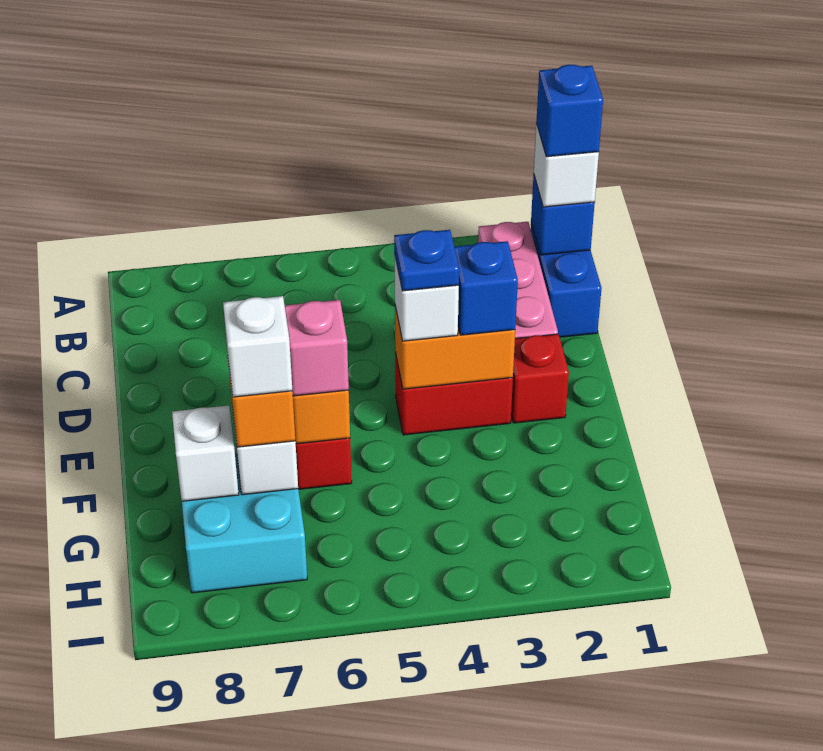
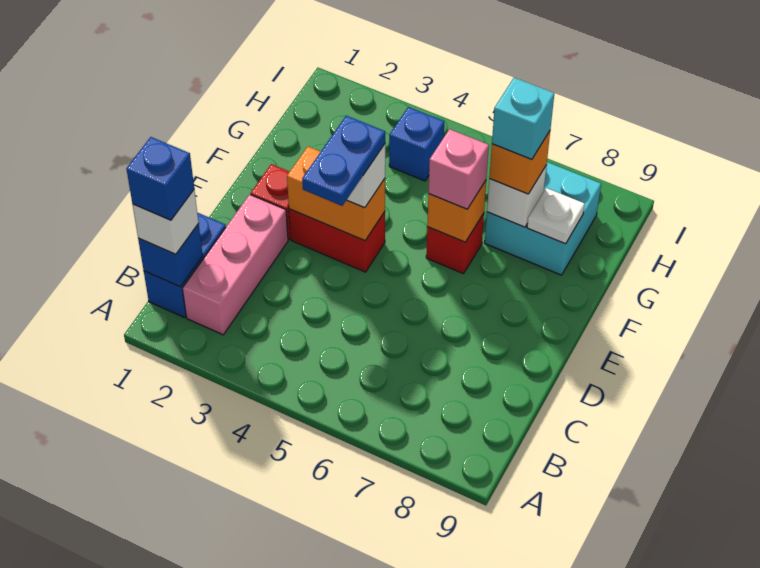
blue brick E3 level 3 -> blue brick H4 level 1
blue plate E4 level 4 -> blue plate D4:E4 level 4
white brick G7 level 4 -> cyan brick G7 level 4
white brick G8 level 2 -> white plate G8 level 2

